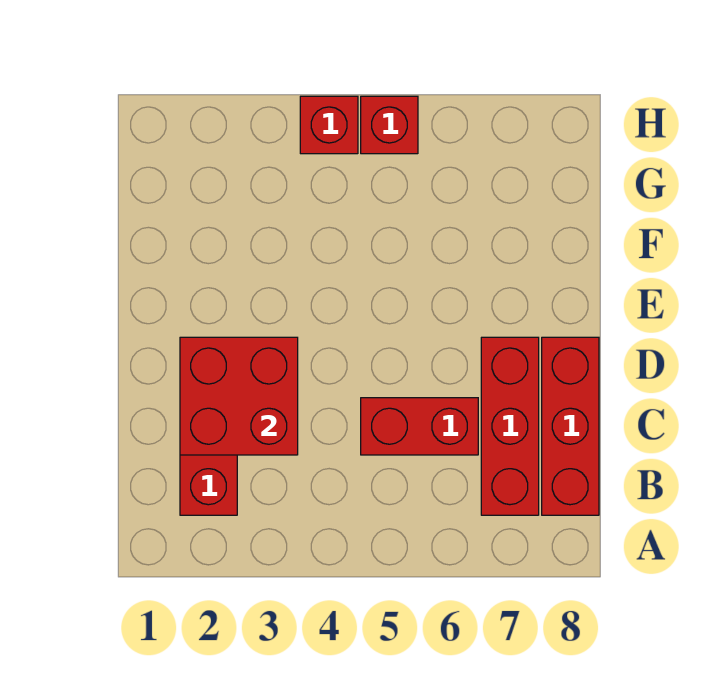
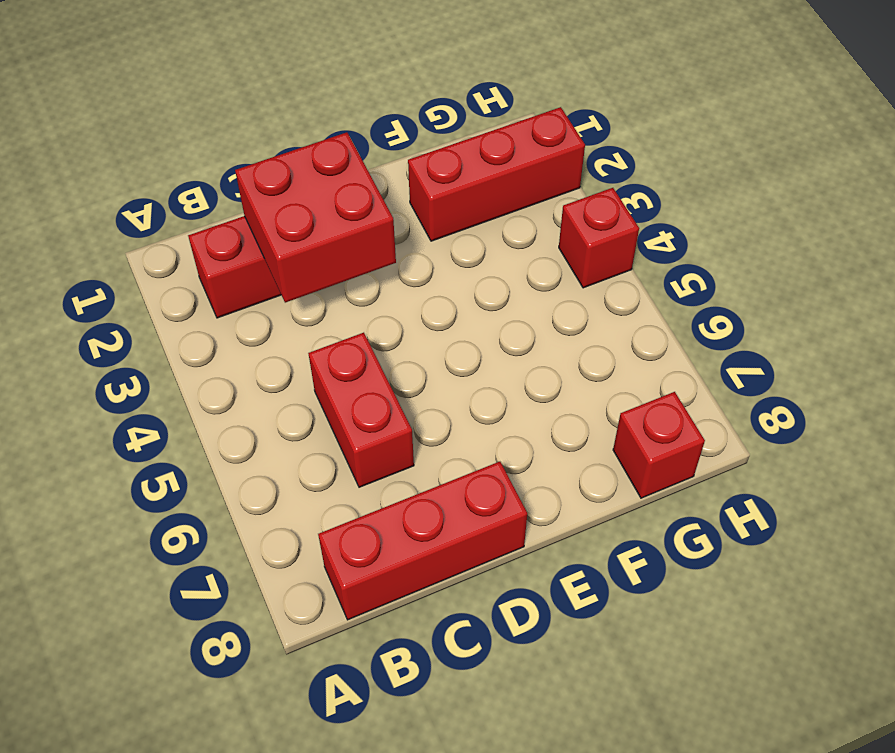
red brick B7:D7 level 1 -> red brick F2:H2 level 1
red brick H5 level 1 -> red brick G8 level 1

